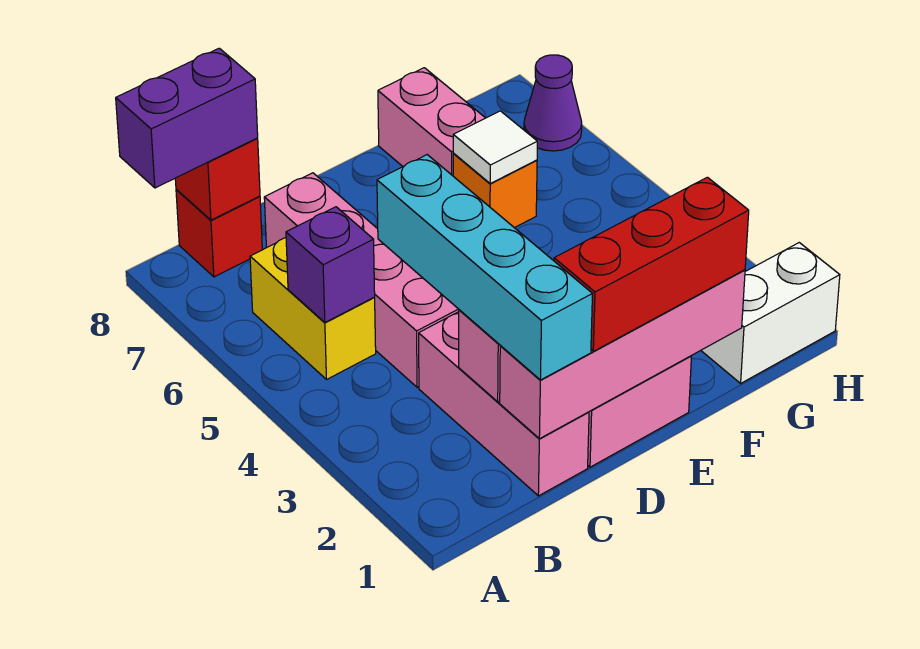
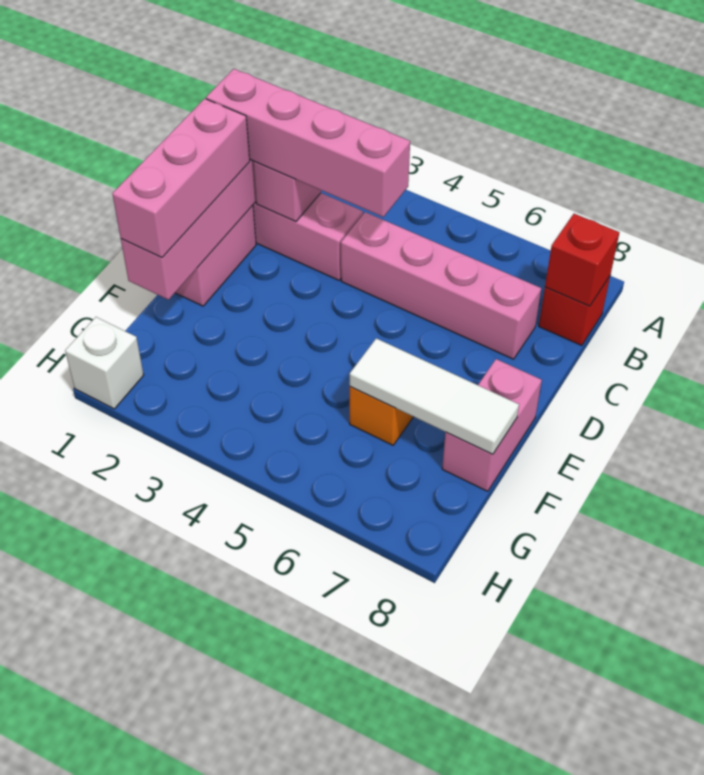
purple brick A8:B8 level 3 -> none
yellow brick B5:B6 level 1 -> none
purple brick B5 level 2 -> none
cyan brick C1:C4 level 3 -> pink brick C1:C4 level 3
red brick D1:F1 level 3 -> pink brick D1:F1 level 3
white tile F6 level 2 -> white tile F6:F8 level 2
pink brick F7:F8 level 1 -> pink brick E8:F8 level 1
white brick G1:H1 level 1 -> white brick H1 level 1
purple cone H7 level 1 -> none

